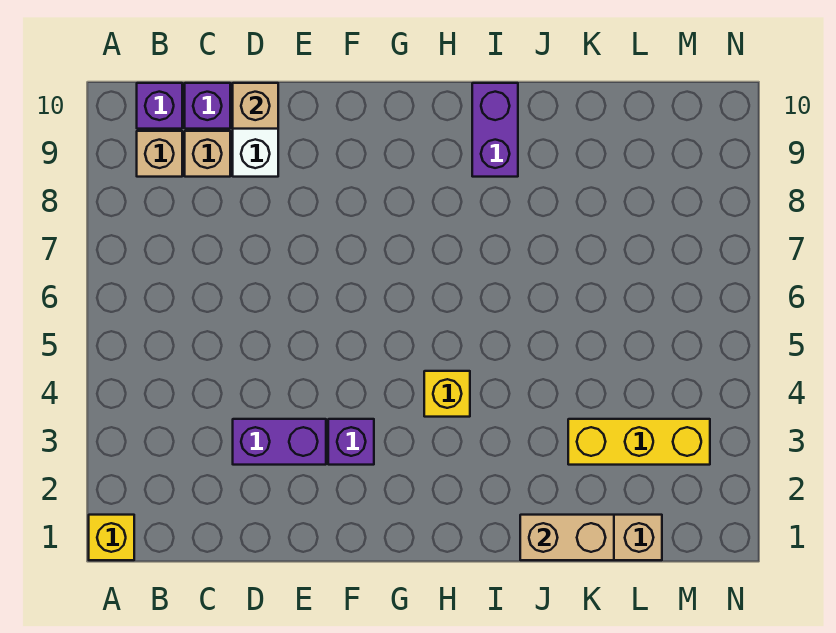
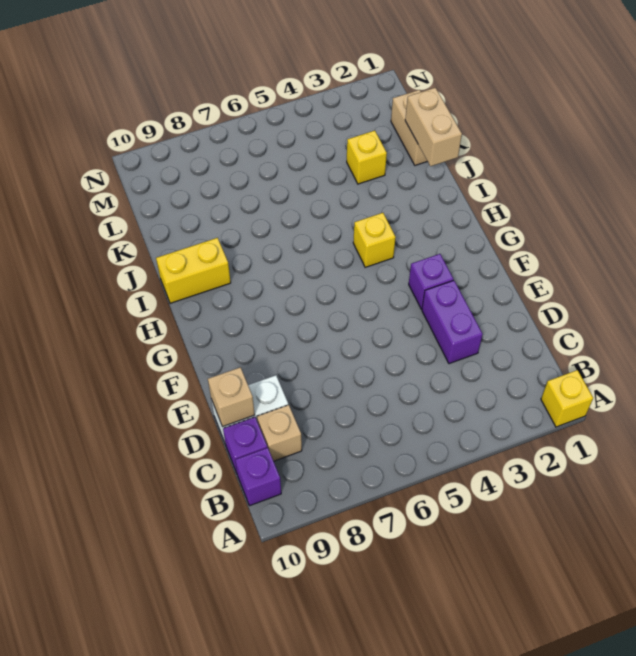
tan brick B9 level 1 -> none
purple brick I9:I10 level 1 -> yellow brick I9:I10 level 1
yellow brick K3:M3 level 1 -> yellow brick K3 level 1

